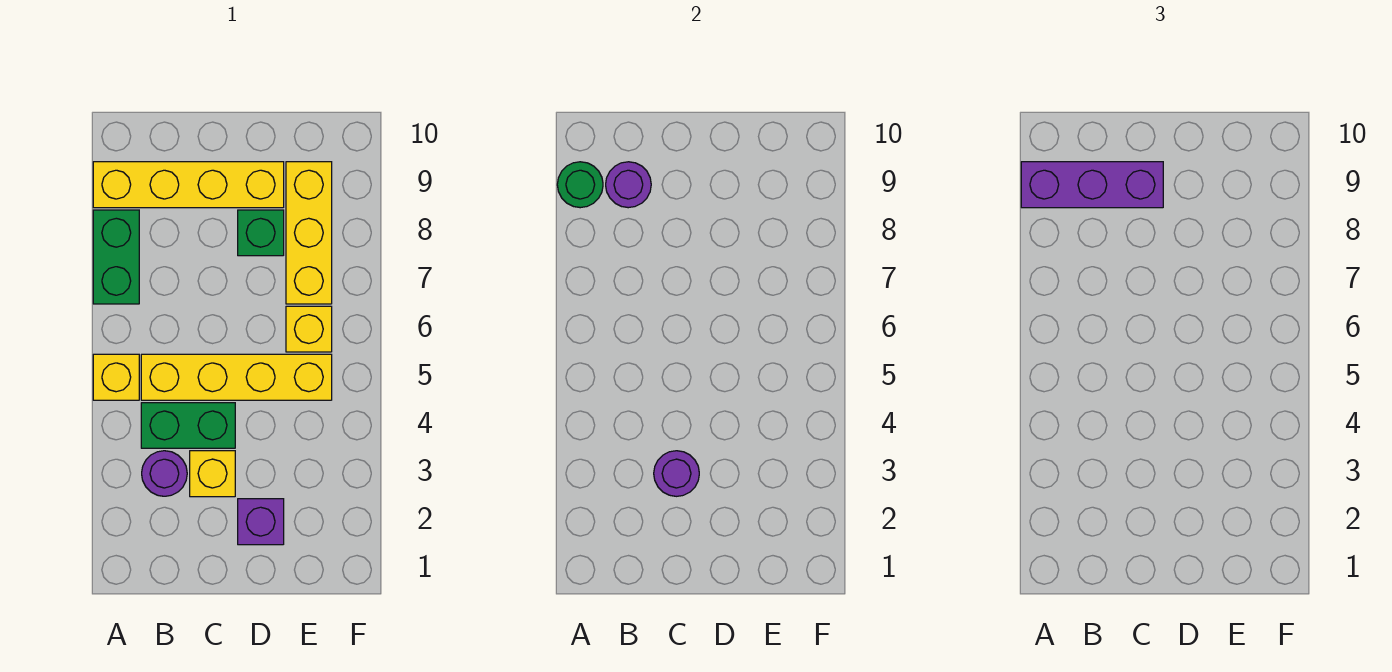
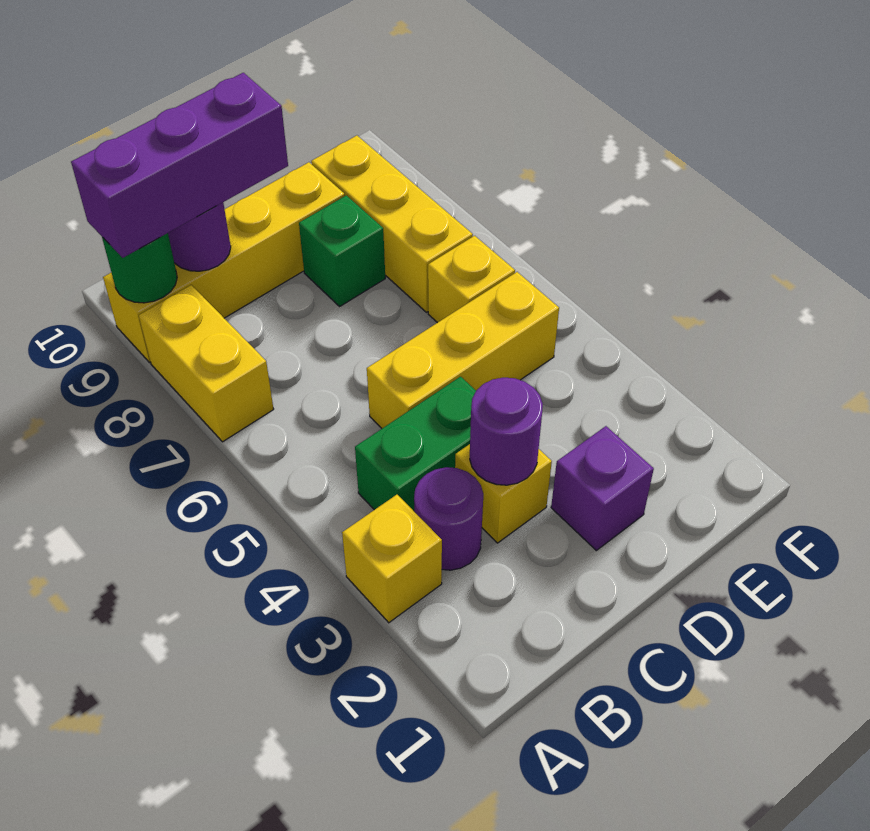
yellow brick A5 level 1 -> yellow brick A3 level 1
green brick A7:A8 level 1 -> yellow brick A7:A8 level 1
yellow brick B5:E5 level 1 -> yellow brick C5:E5 level 1

